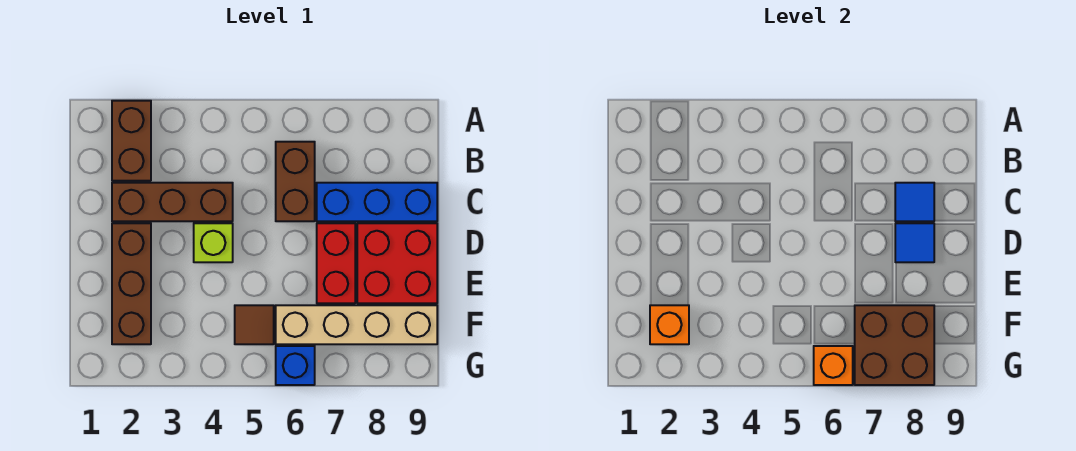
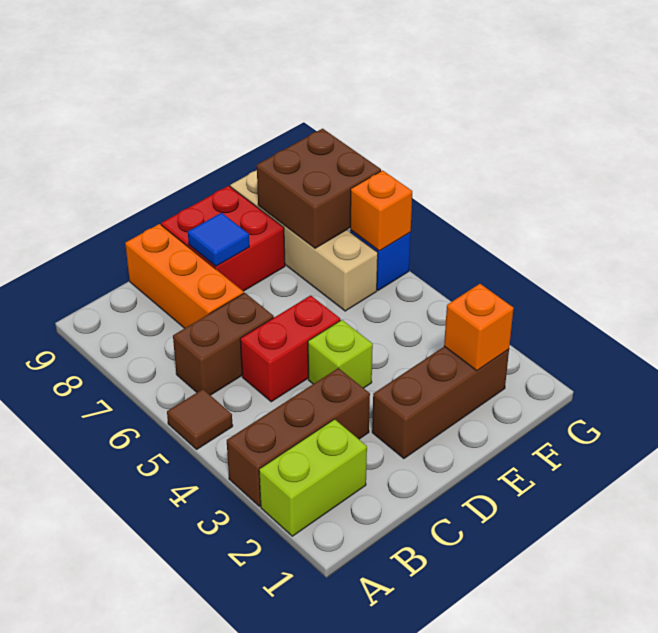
brown brick A2:B2 level 1 -> lime brick A2:B2 level 1
brown brick C2:C4 level 1 -> brown brick A3:C3 level 1
blue brick C7:C9 level 1 -> orange brick C7:C9 level 1
blue tile C8 level 2 -> none
red brick D7:E7 level 1 -> red brick C5:D5 level 1
brown tile F5 level 1 -> brown tile A5 level 1

